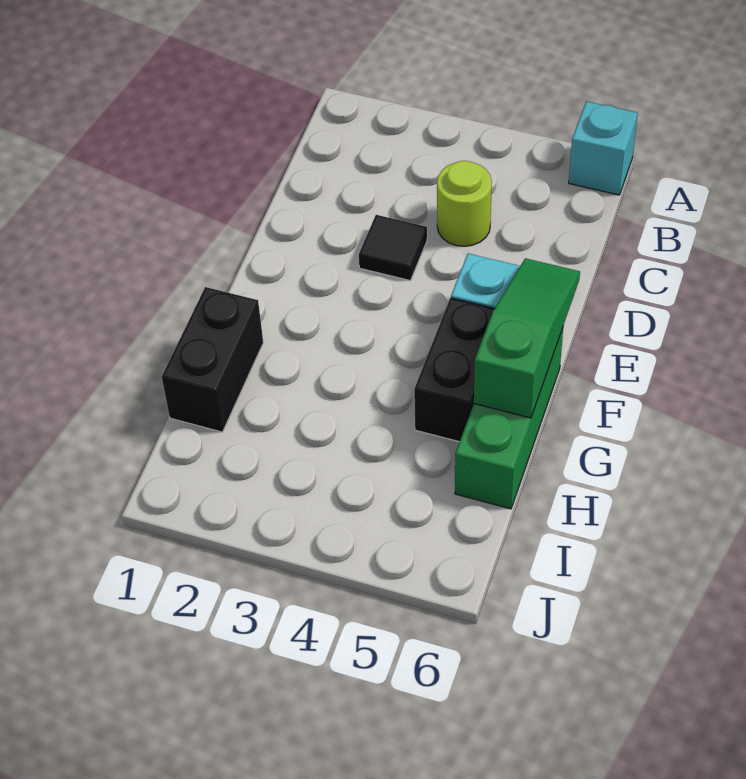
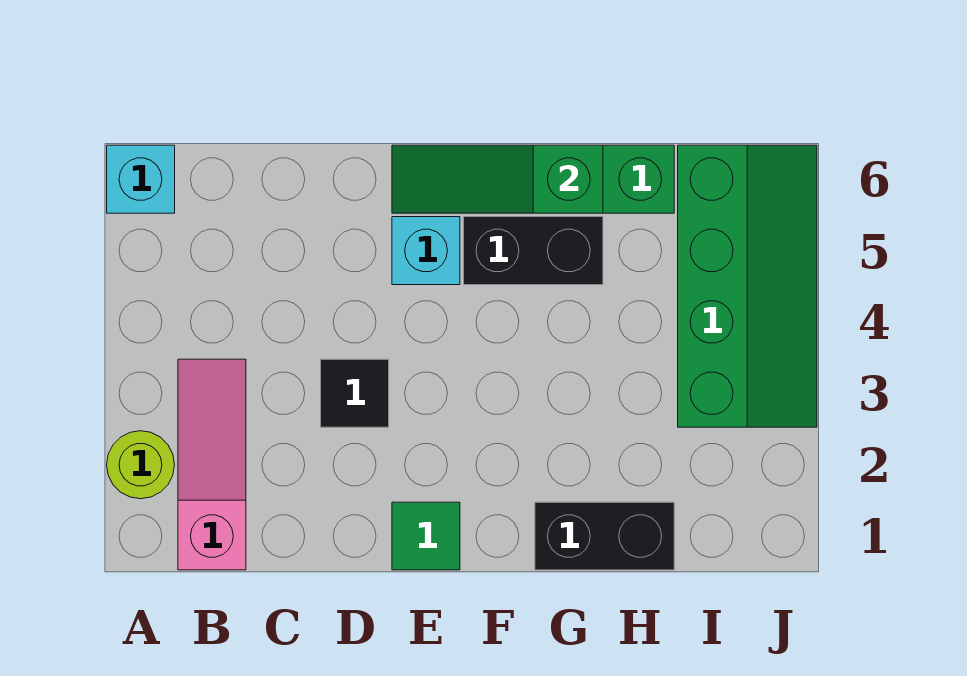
none -> pink slope B1:B3 level 1 top 1
lime round brick C4 level 1 -> lime round brick A2 level 1
none -> green tile E1 level 1
none -> green slope I3:J6 level 1 top I

